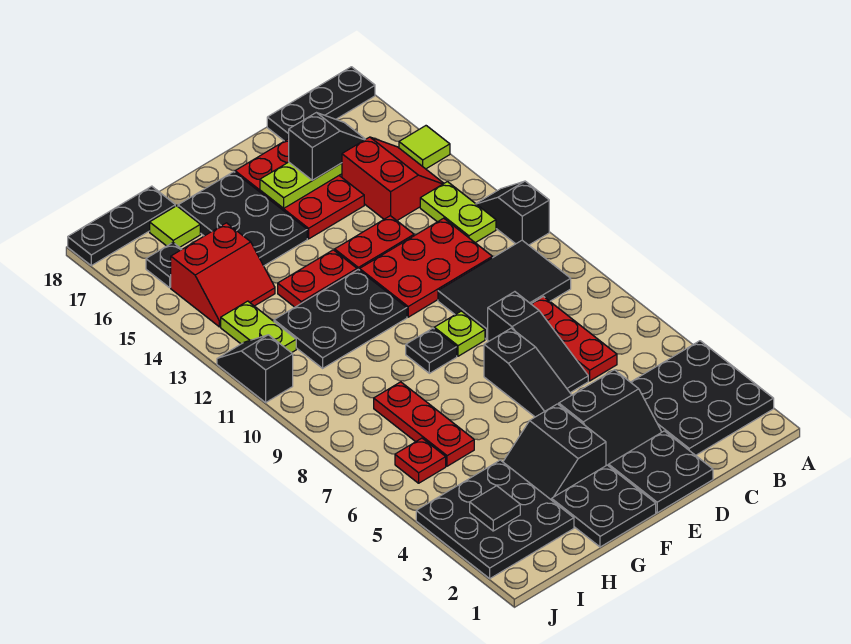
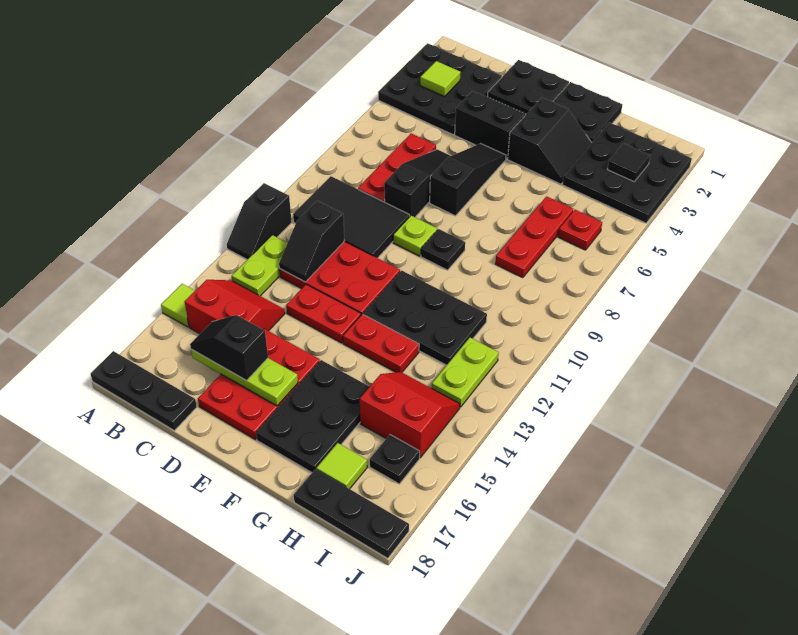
none -> lime tile B3 level 2
red slope B14:C15 level 1 top C -> red slope B14:C15 level 1 top 15
black slope J11:J12 level 1 top 11 -> black slope C11:C12 level 2 top 11

